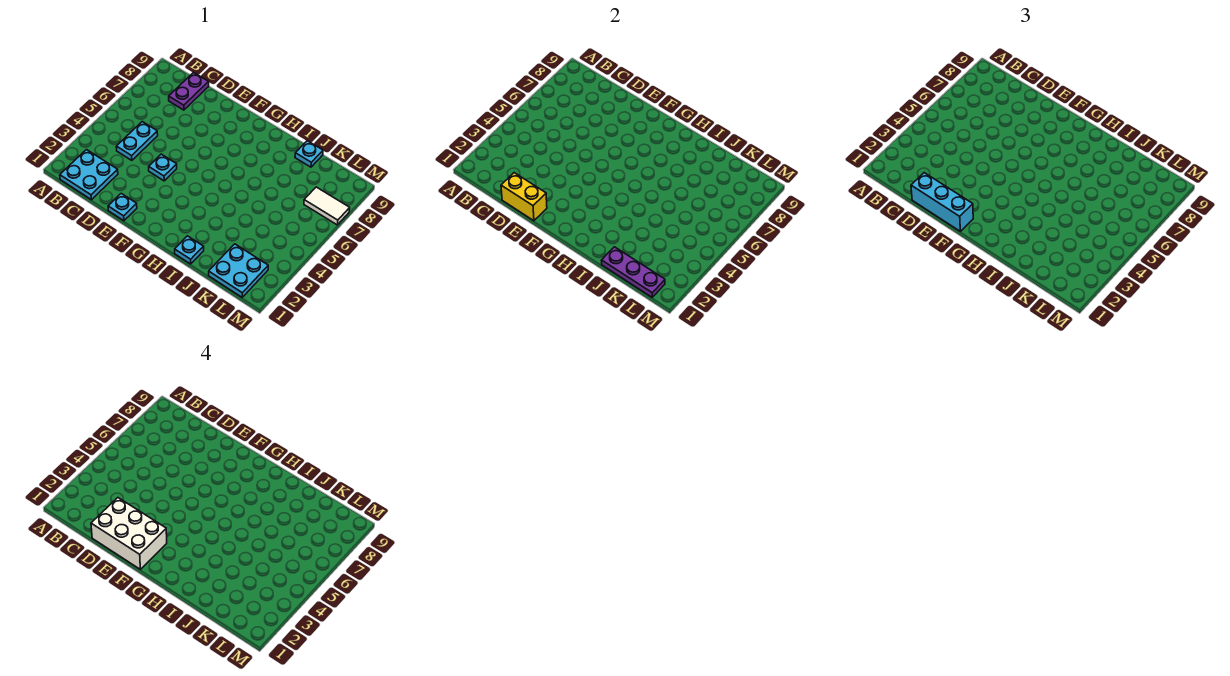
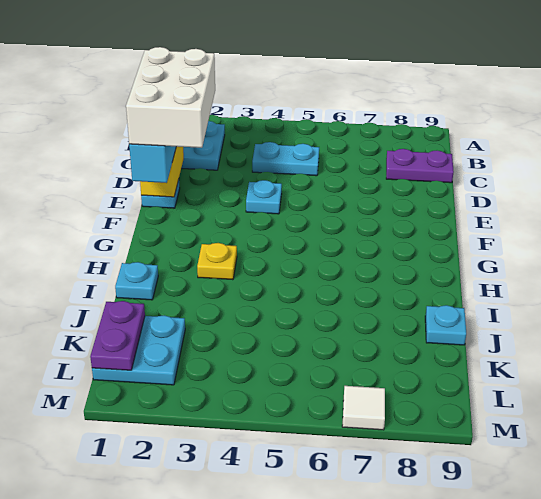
none -> yellow plate H3 level 1
purple plate J1:L1 level 2 -> purple plate K1:L1 level 2
white tile L7:M7 level 1 -> white tile M7 level 1

